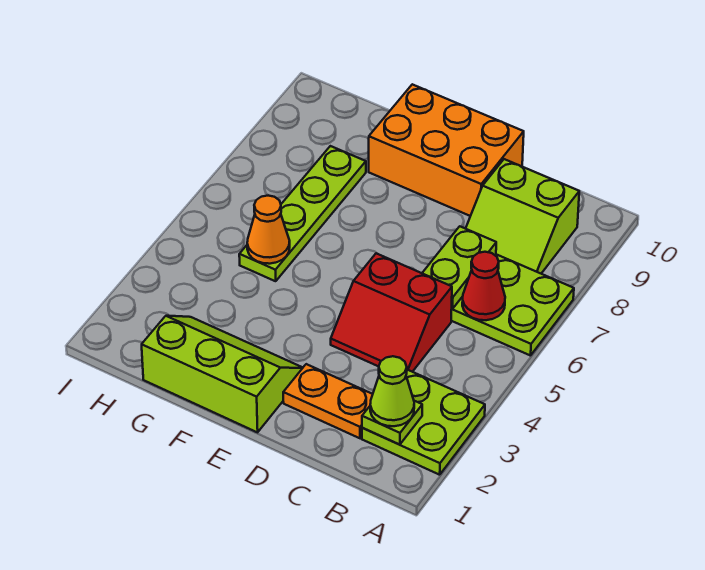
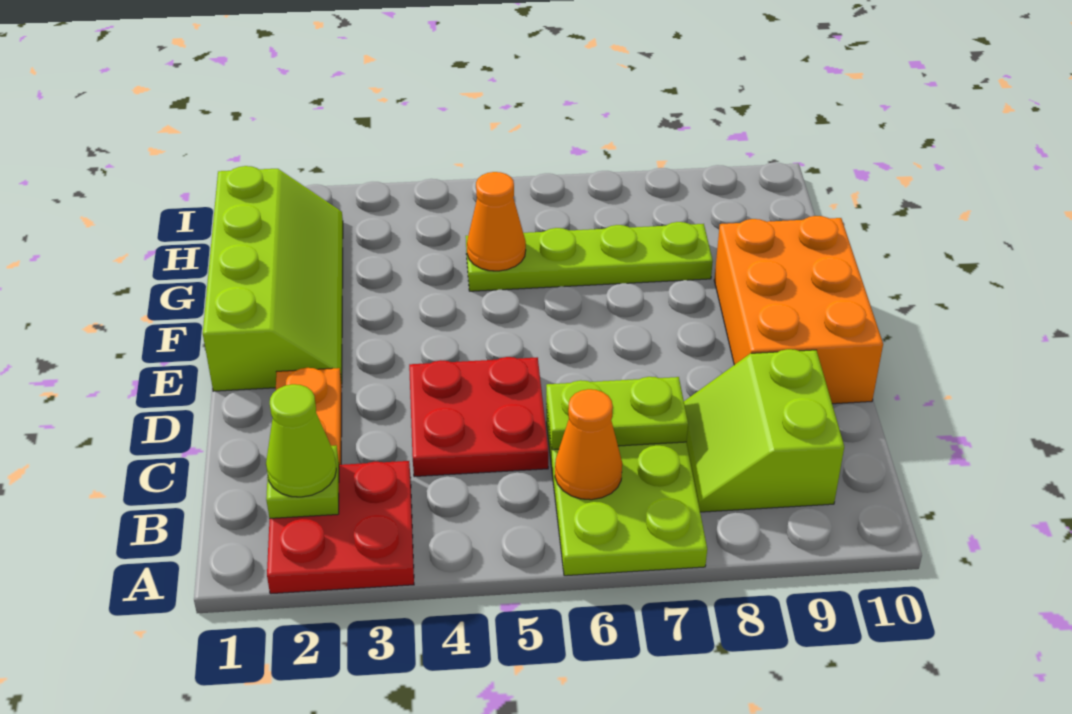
lime plate A2:B3 level 1 -> red plate A2:B3 level 1
red cone B6 level 2 -> orange cone B6 level 2
red slope C4:D5 level 1 top 5 -> red plate C4:D5 level 1
lime slope E1:G2 level 1 top 1 -> lime slope E1:H2 level 1 top 1

